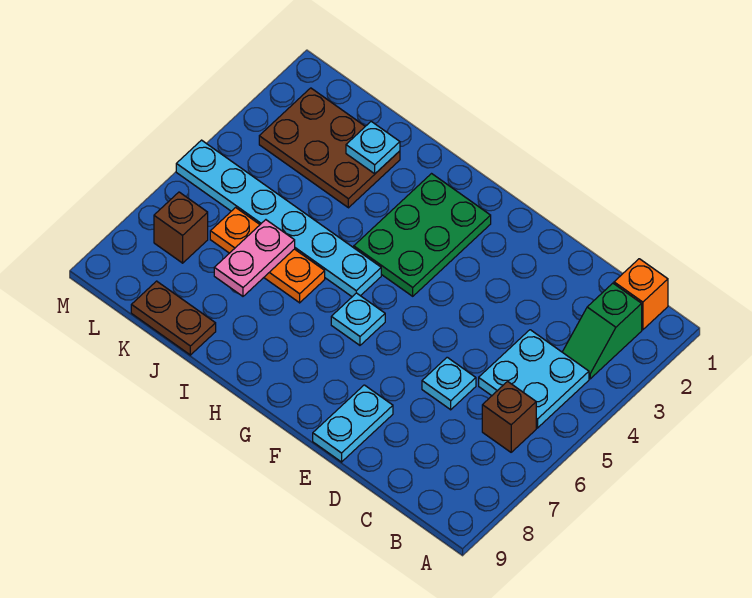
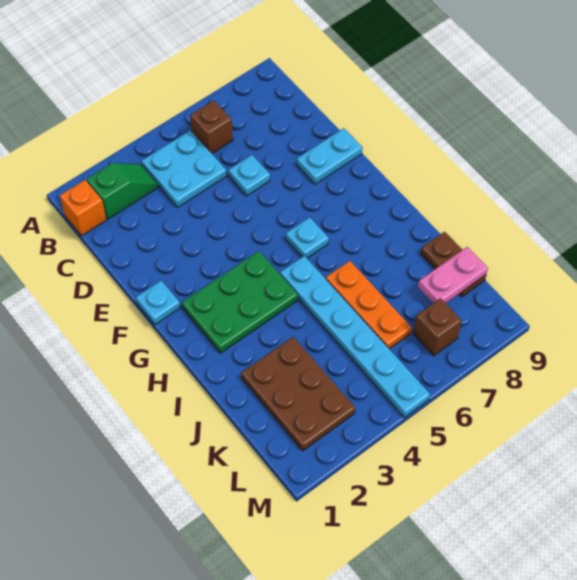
cyan plate J2 level 2 -> cyan plate F1 level 1
pink plate J6:J7 level 2 -> pink plate K8:K9 level 2

